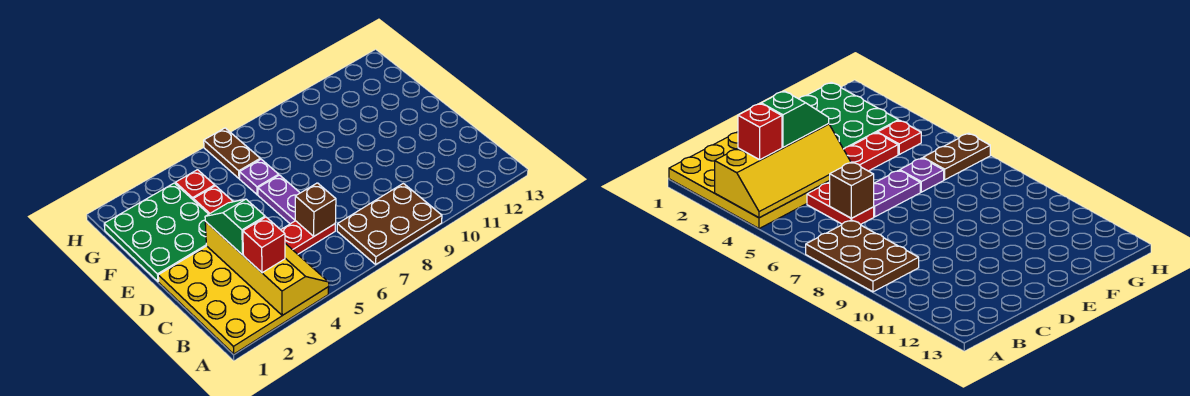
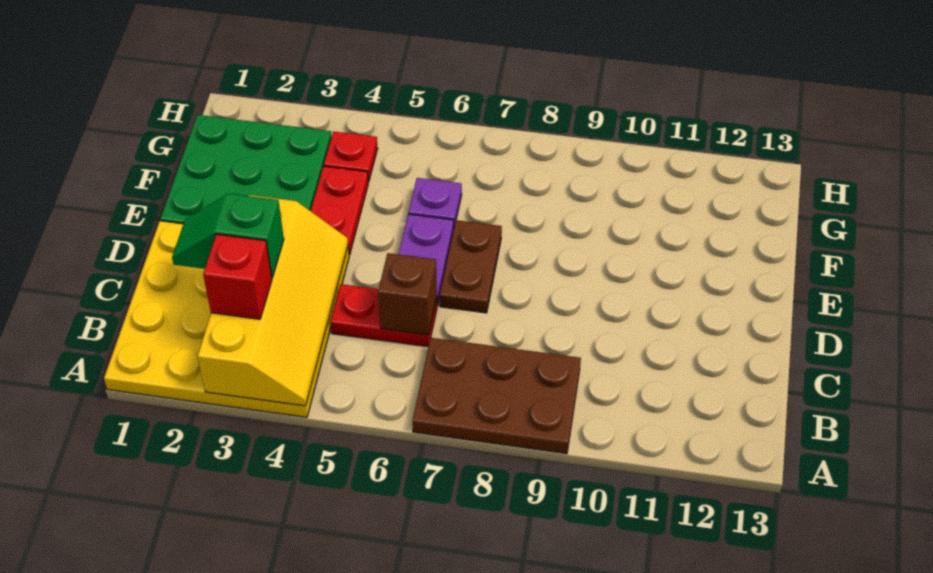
green slope C3:D3 level 3 top C -> green slope C2:C3 level 3 top 3
brown plate G6:H6 level 1 -> brown plate D7:E7 level 1

